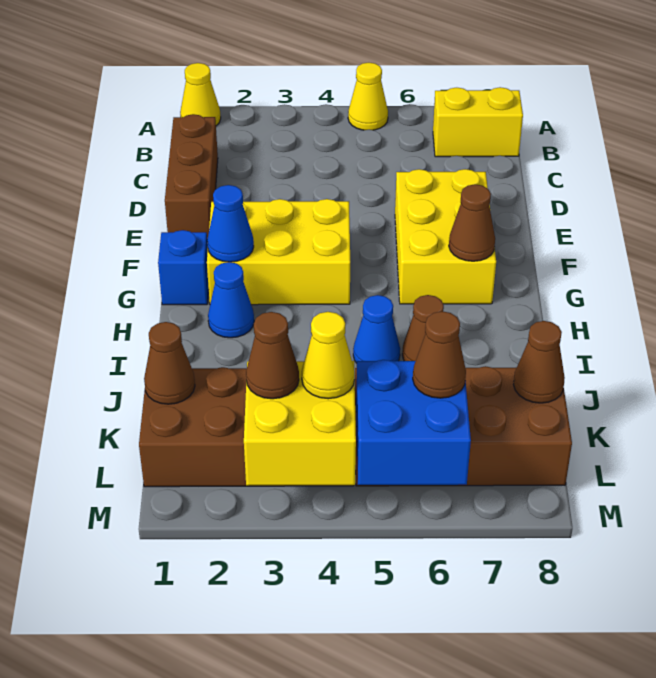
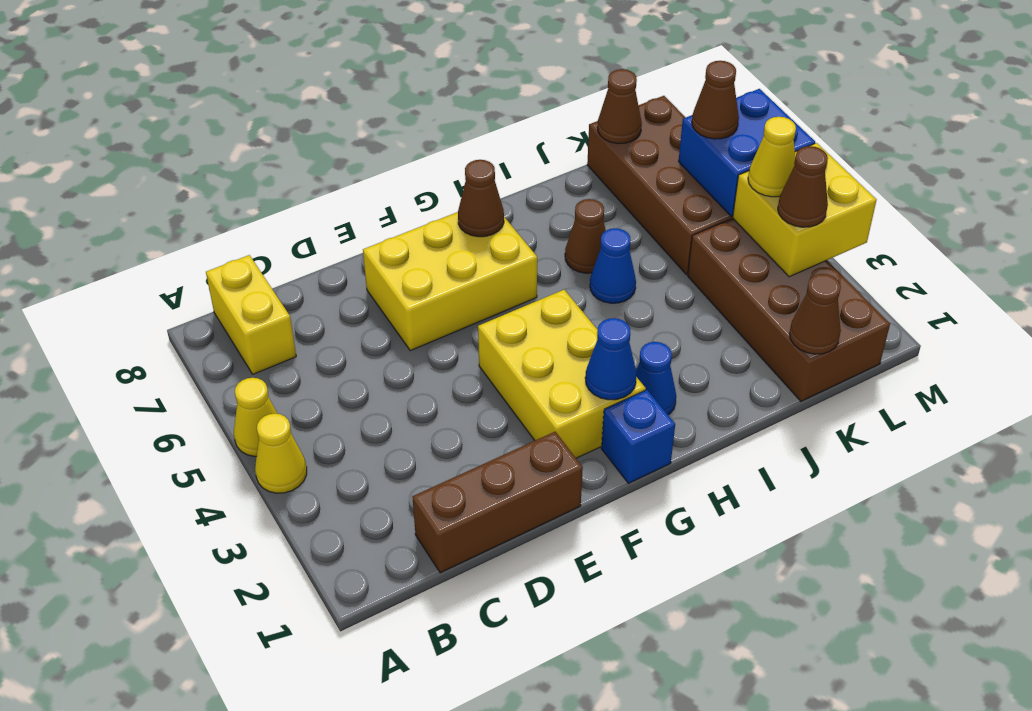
yellow cone A1 level 1 -> yellow cone A4 level 1

